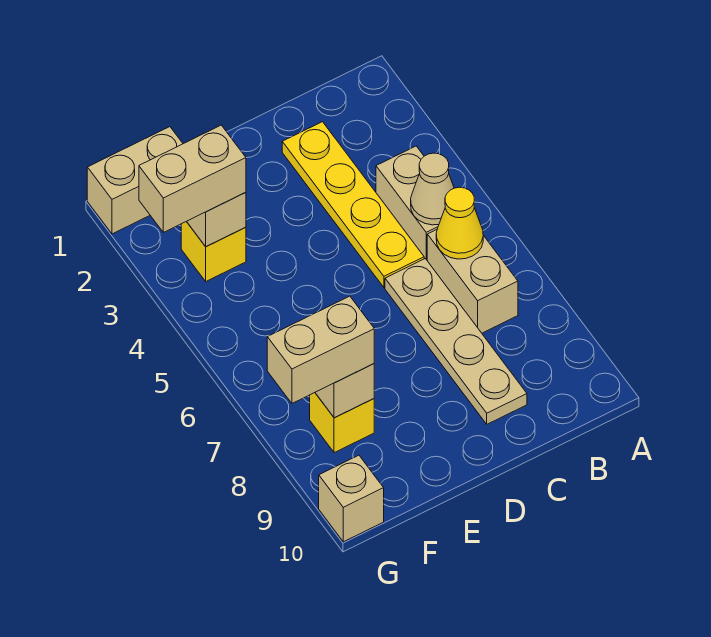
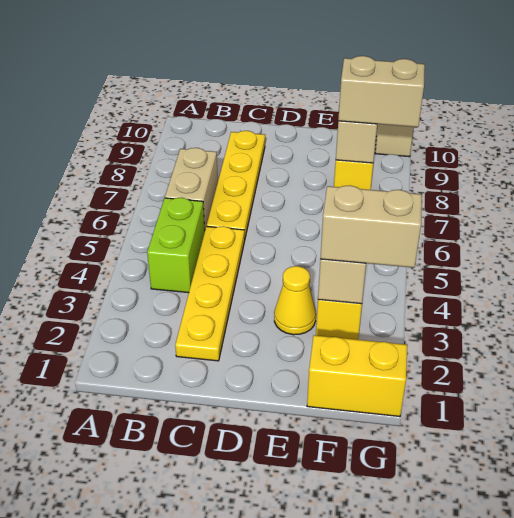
tan brick B4:B5 level 1 -> lime brick B4:B5 level 1
tan cone B5 level 2 -> none
yellow cone B6 level 2 -> yellow cone E3 level 1
tan plate C6:C9 level 1 -> yellow plate C6:C9 level 1
tan brick F1:G1 level 1 -> yellow brick F1:G1 level 1

